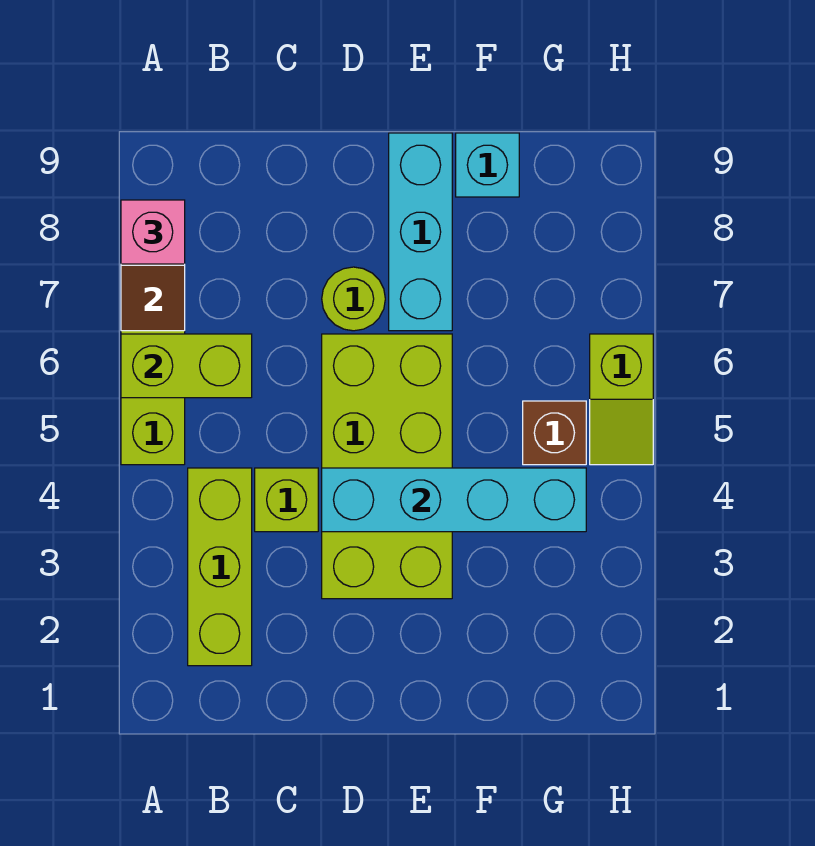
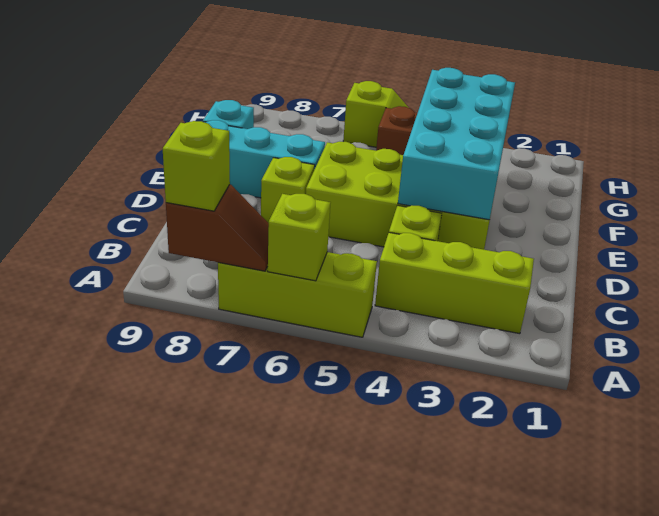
lime brick A6:B6 level 2 -> lime brick A6 level 2
pink brick A8 level 3 -> lime brick A8 level 3
cyan brick D4:G4 level 2 -> cyan brick D3:G4 level 2
lime round brick D7 level 1 -> lime brick D7 level 1

